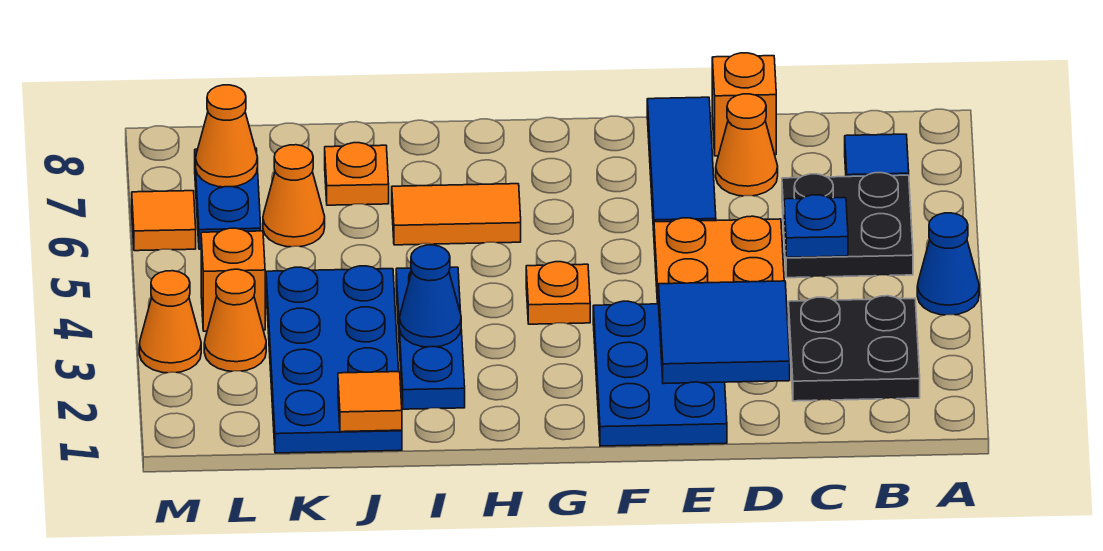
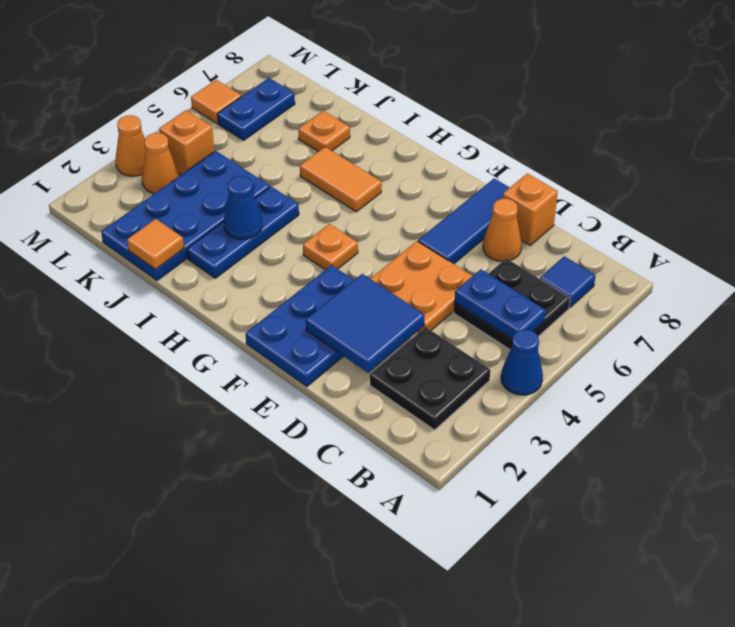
blue plate C5 level 2 -> blue plate B5:C5 level 2
orange cone K6 level 1 -> none
orange cone L7 level 2 -> none

